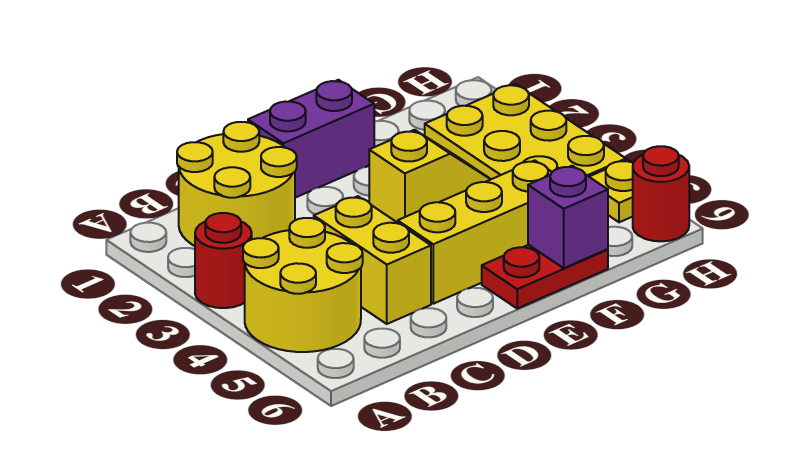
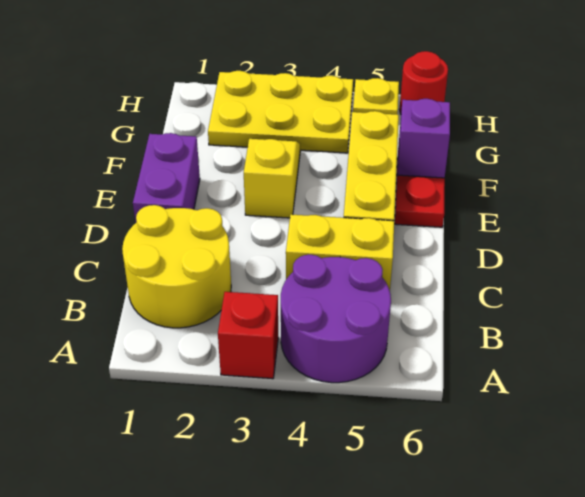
red round brick A3 level 1 -> red brick A3 level 1
yellow round brick A4:B5 level 1 -> purple round brick A4:B5 level 1

